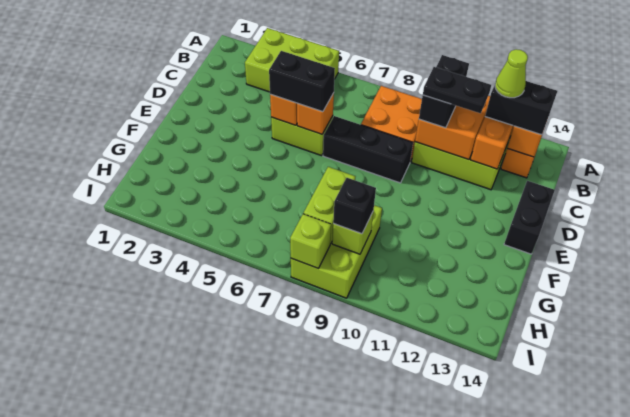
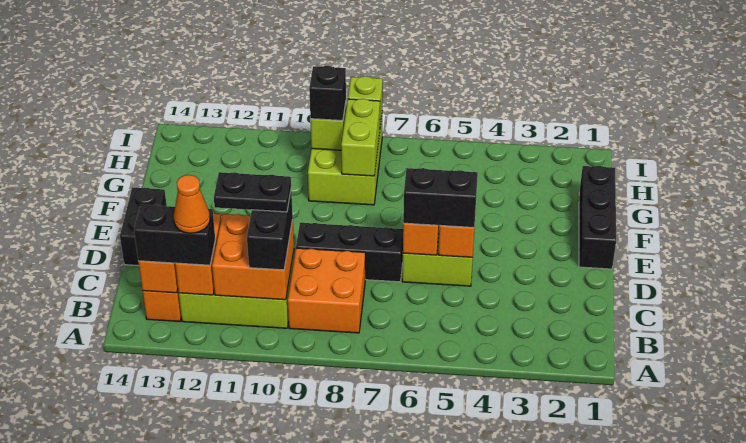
lime brick A3:B5 level 1 -> none
lime cone B12 level 4 -> orange cone B12 level 4
none -> black brick E1:G1 level 1

